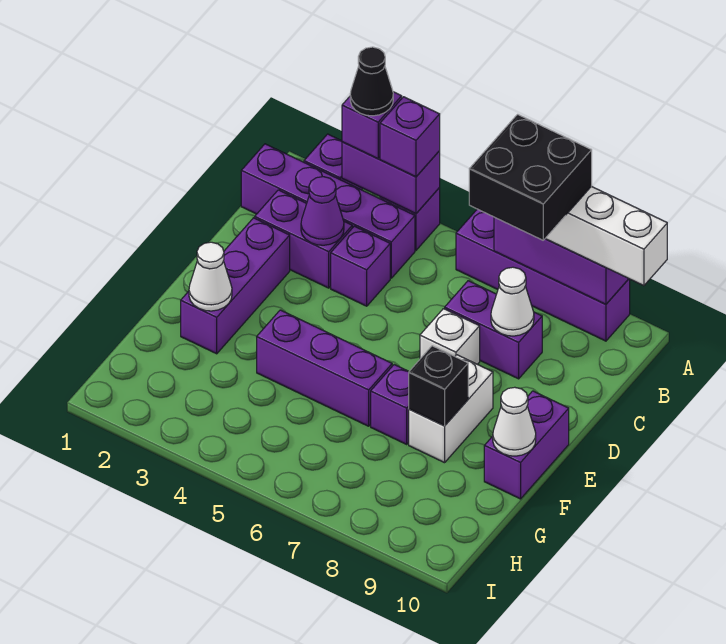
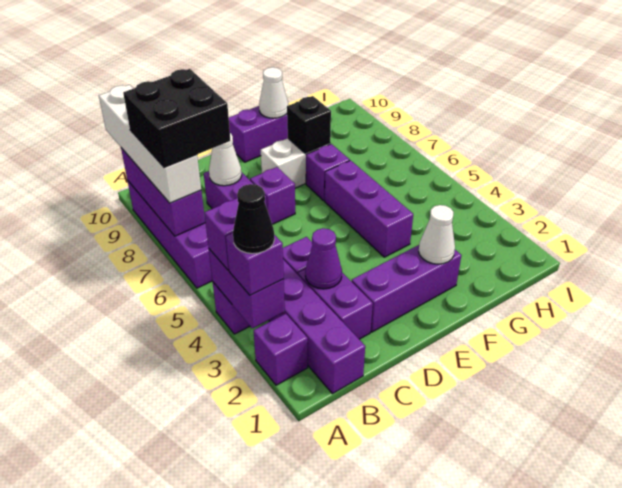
white brick D7 level 1 -> purple brick D7 level 1

